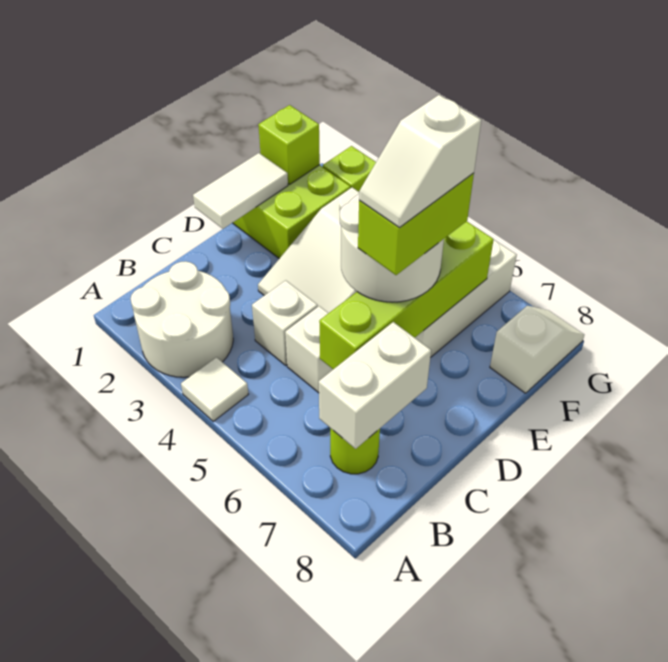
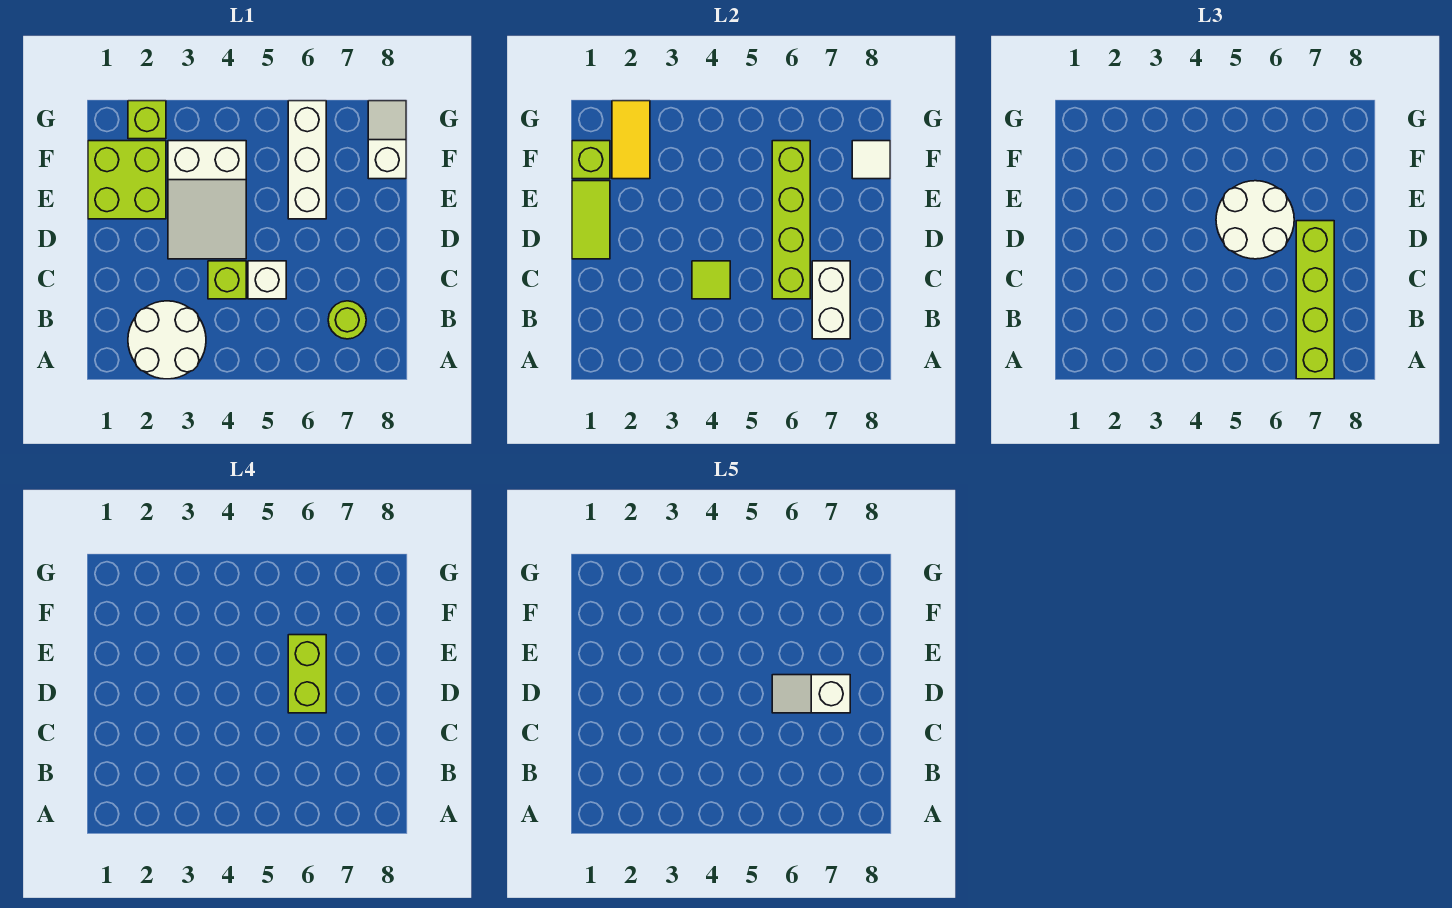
white tile A4 level 1 -> white tile F8 level 2
none -> lime brick A7:D7 level 3
white brick C4 level 1 -> lime brick C4 level 1
none -> lime tile C4 level 2
white tile D1:E1 level 2 -> lime tile D1:E1 level 2
white slope D6:E6 level 5 top E -> white slope D6:D7 level 5 top 7
none -> yellow tile F2:G2 level 2

